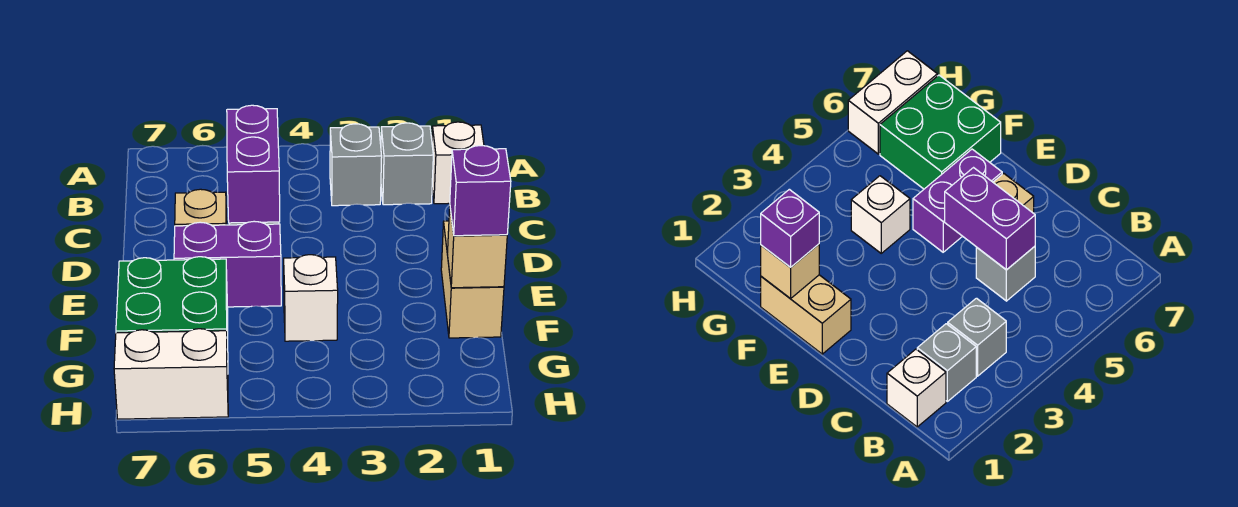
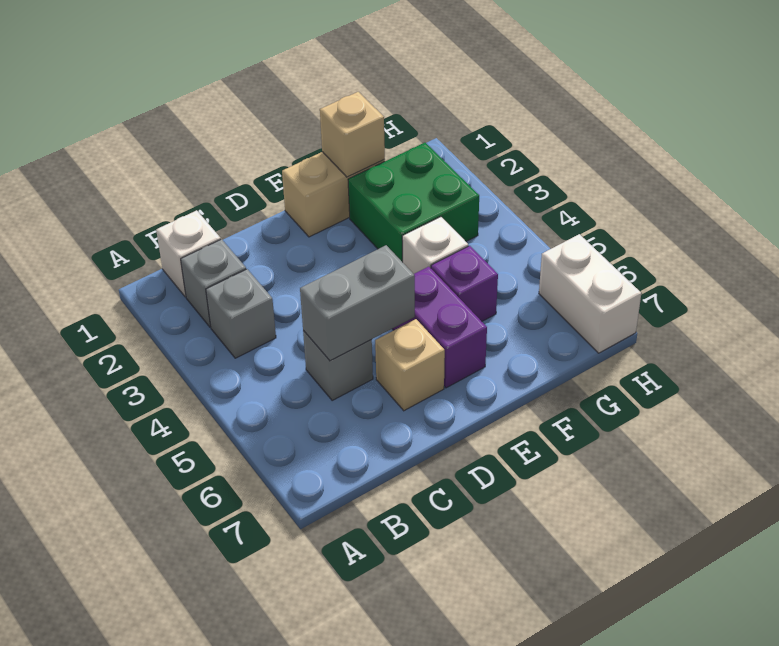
purple brick C5:D5 level 2 -> grey brick C5:D5 level 2
purple brick F1 level 3 -> purple brick F5 level 1
green brick F6:G7 level 1 -> green brick F2:G3 level 1

